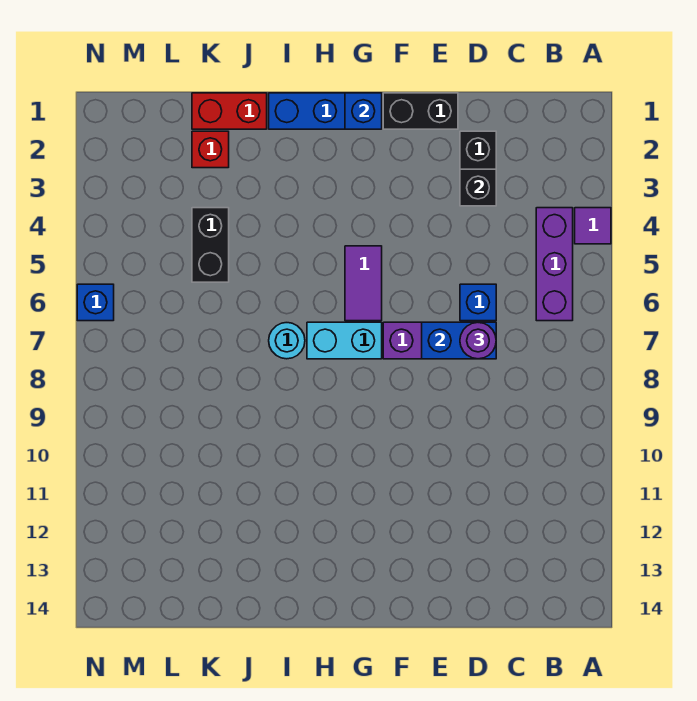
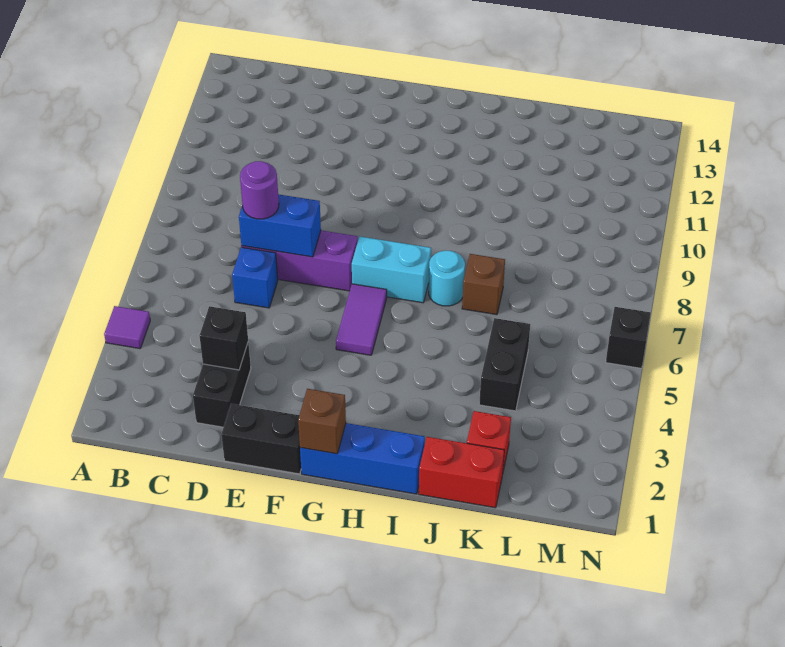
purple brick B4:B6 level 1 -> none
blue brick G1 level 2 -> brown brick G1 level 2
none -> brown brick J7 level 1
blue brick N6 level 1 -> black brick N6 level 1

